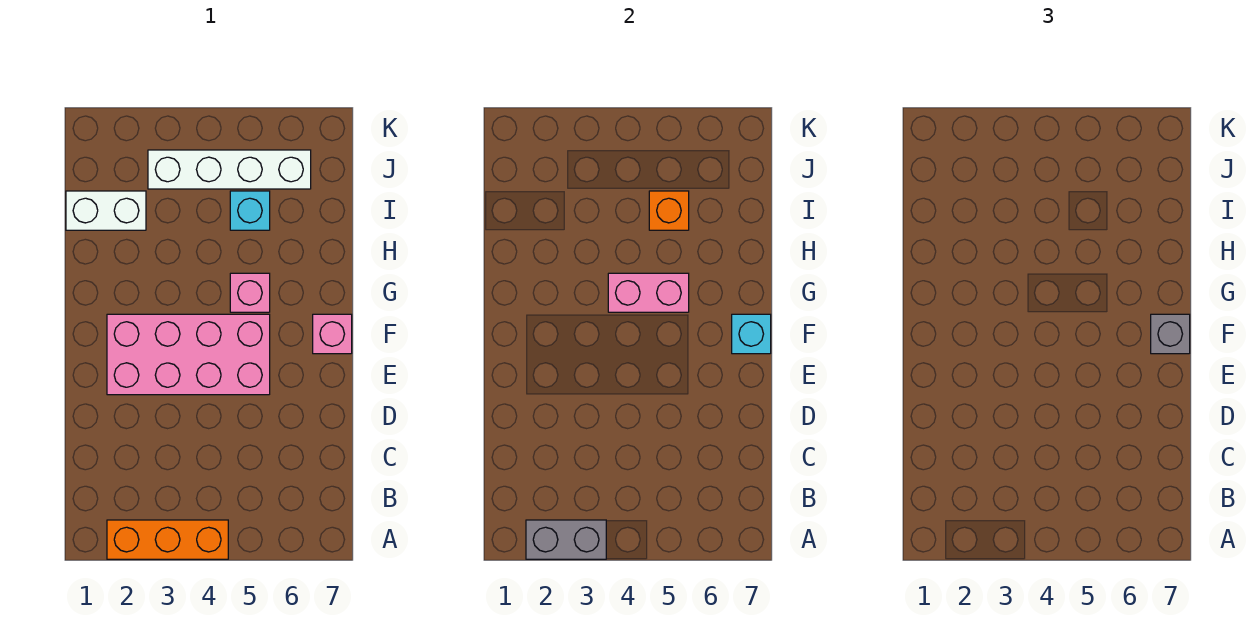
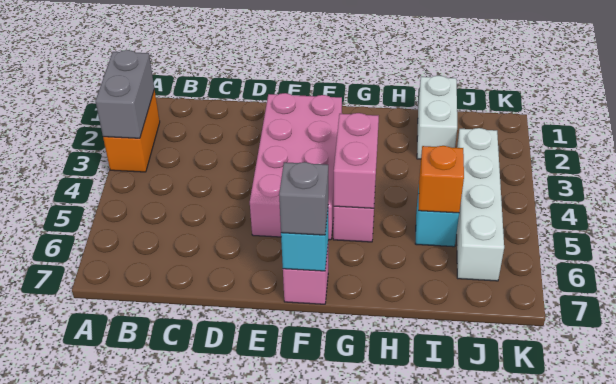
orange brick A2:A4 level 1 -> orange brick A2:A3 level 1

